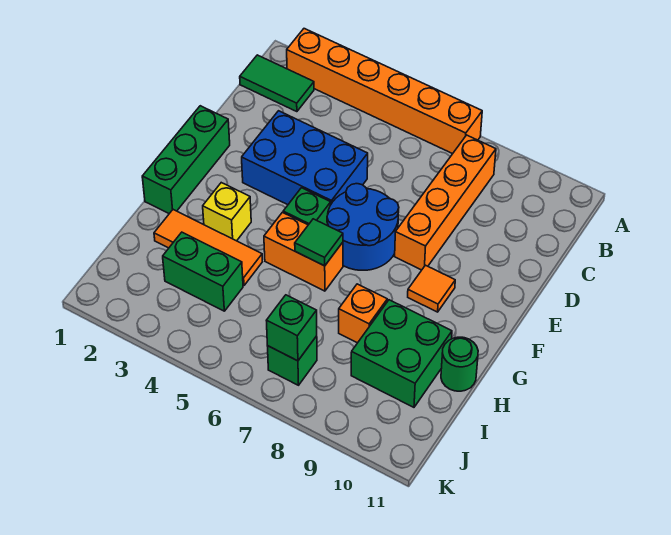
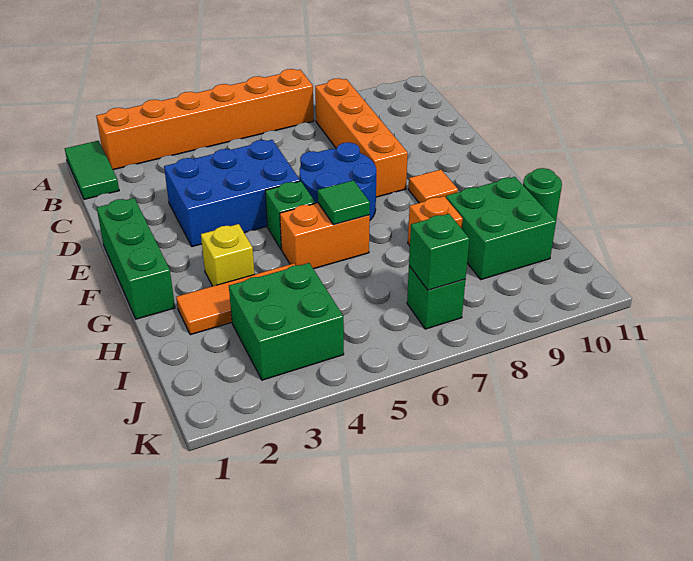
green tile B1:B2 level 1 -> green tile A1:B1 level 1
green brick I3:I4 level 1 -> green brick I3:J4 level 1

